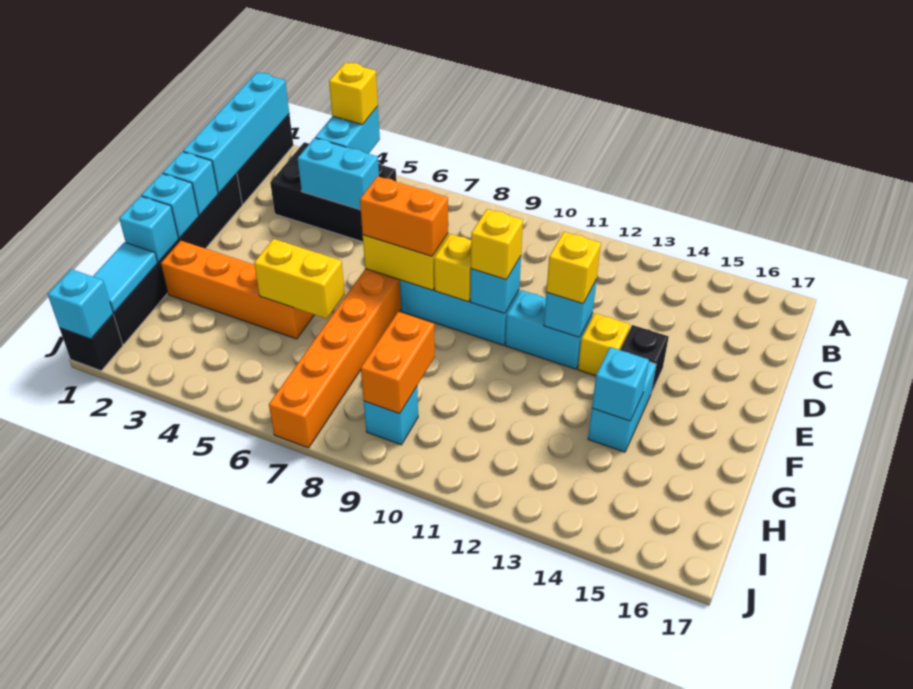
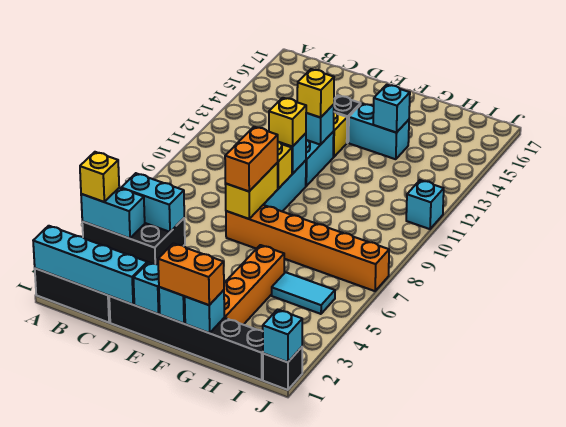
black brick B3:C5 level 1 -> black brick A4:C5 level 1
cyan brick C4:C5 level 2 -> cyan brick B5:C5 level 2
yellow brick G5:G6 level 2 -> none
cyan tile H1:I1 level 2 -> cyan tile H5:I5 level 1
orange brick H9:I9 level 2 -> orange brick F1:G1 level 3
cyan brick I9 level 1 -> cyan brick J11 level 1

